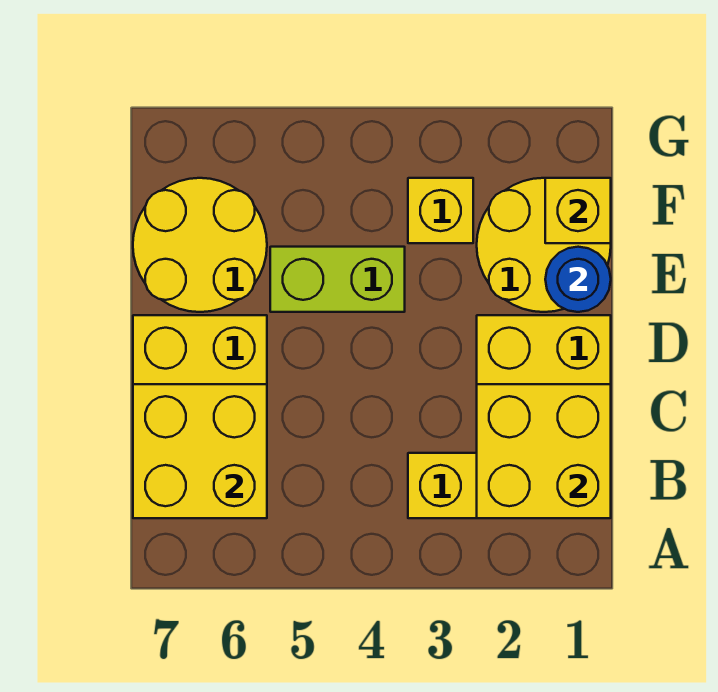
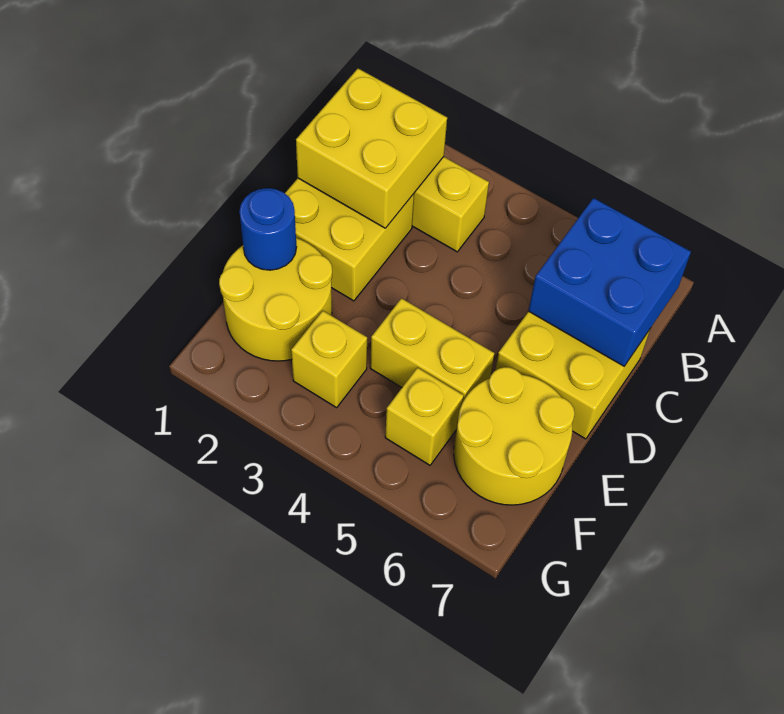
yellow brick B6:C7 level 2 -> blue brick B6:C7 level 2
lime brick E4:E5 level 1 -> yellow brick E4:E5 level 1
yellow brick F1 level 2 -> yellow brick F5 level 1

